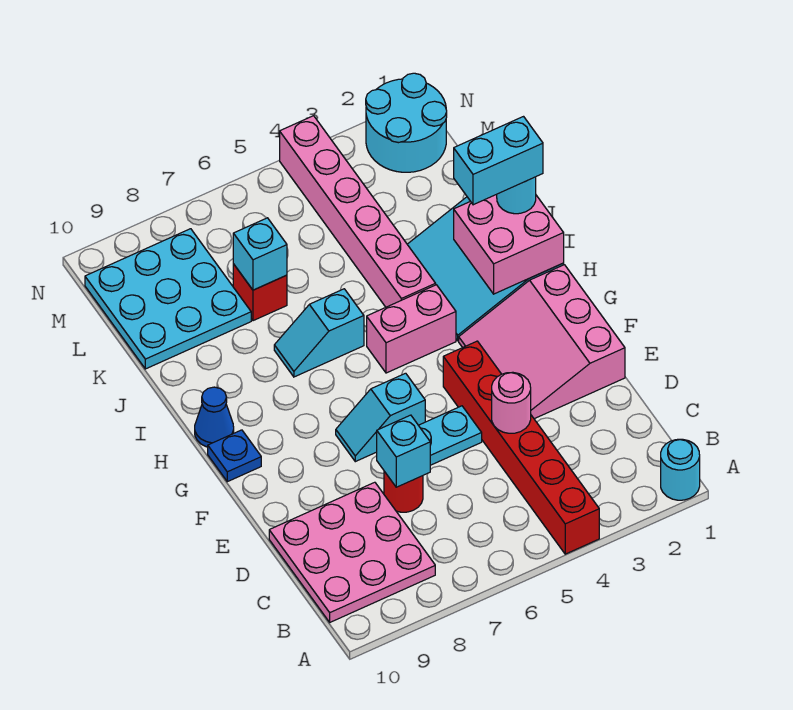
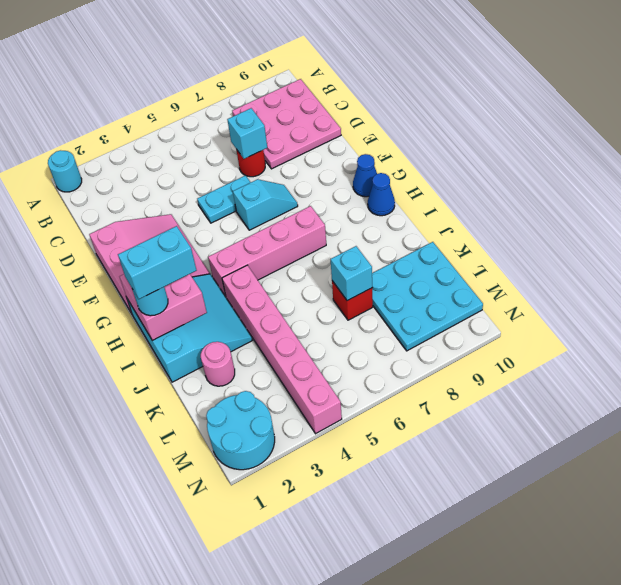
red brick A4:F4 level 1 -> none
pink round brick D4 level 2 -> pink round brick K2 level 1
blue plate G10 level 1 -> blue cone G10 level 1
pink brick H4:H5 level 1 -> pink brick H4:H7 level 1
cyan slope I6:I7 level 1 top 6 -> none

